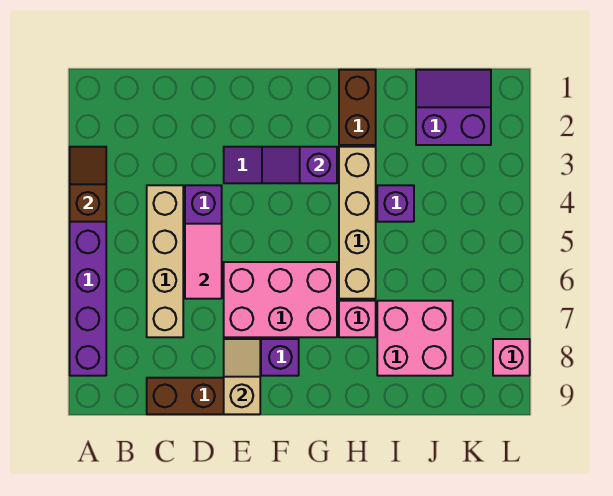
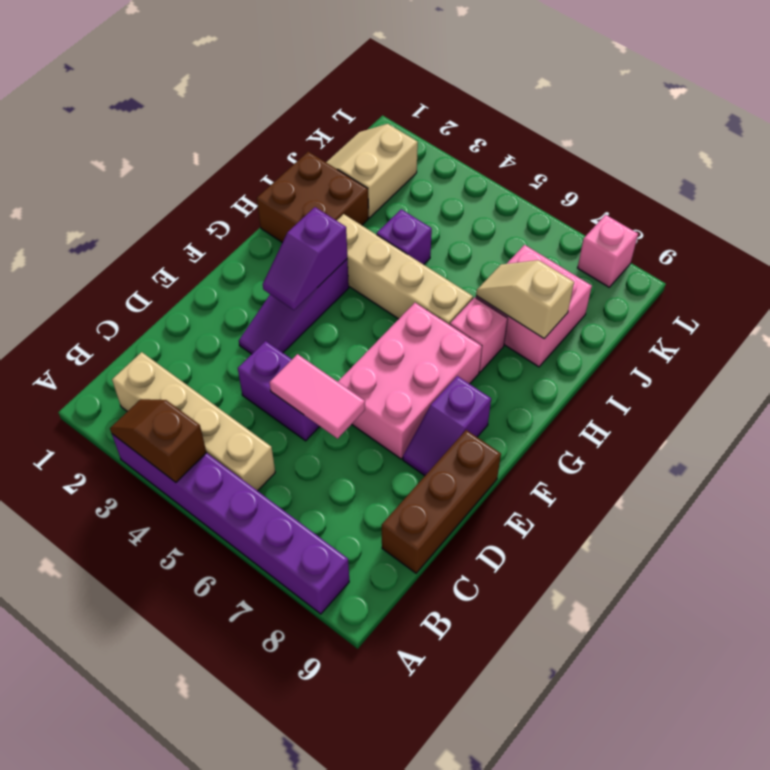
tan brick C4:C7 level 1 -> tan brick B2:B5 level 1
tan slope E8:E9 level 2 top 9 -> tan slope I7:I8 level 2 top 8
brown brick H1:H2 level 1 -> brown brick H1:I2 level 1
purple slope J1:K2 level 1 top 2 -> tan slope J1:K2 level 1 top 2

